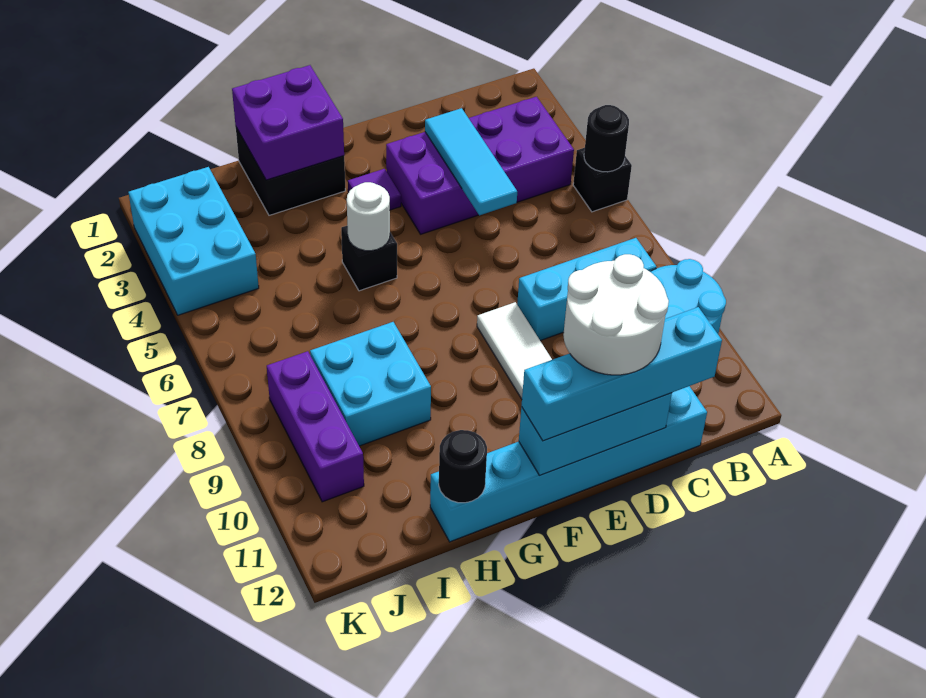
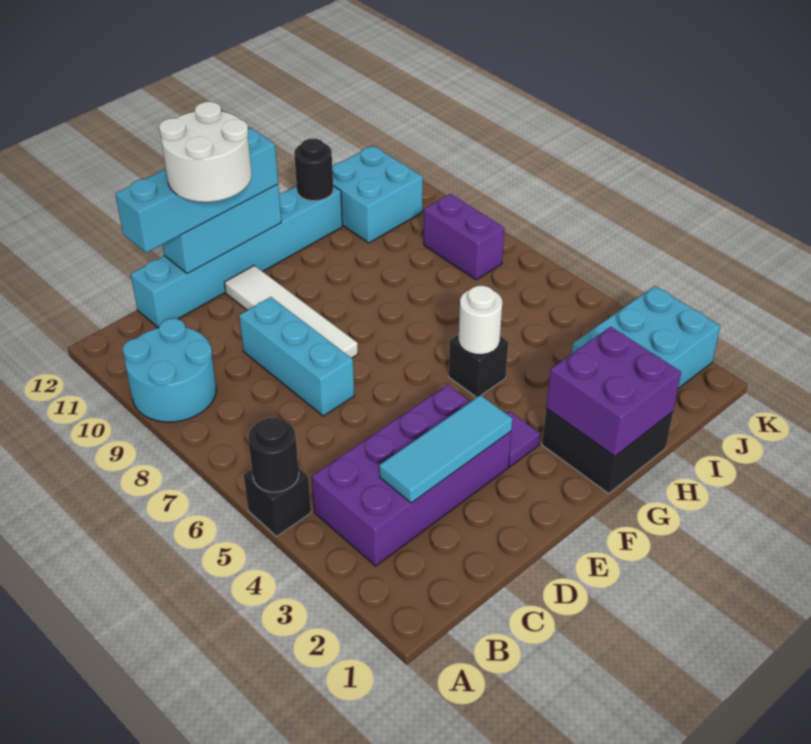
cyan brick B8:D8 level 1 -> cyan brick D7:D9 level 1
cyan tile D3:D5 level 2 -> cyan tile C3:E3 level 2
cyan brick H8:I9 level 1 -> cyan brick I11:J12 level 1
cyan brick J2:K4 level 1 -> cyan brick I2:K3 level 1
purple brick J8:J10 level 1 -> purple brick J8:J9 level 1

